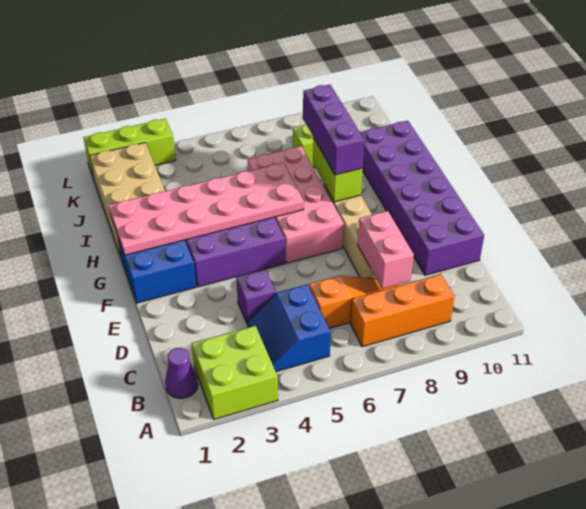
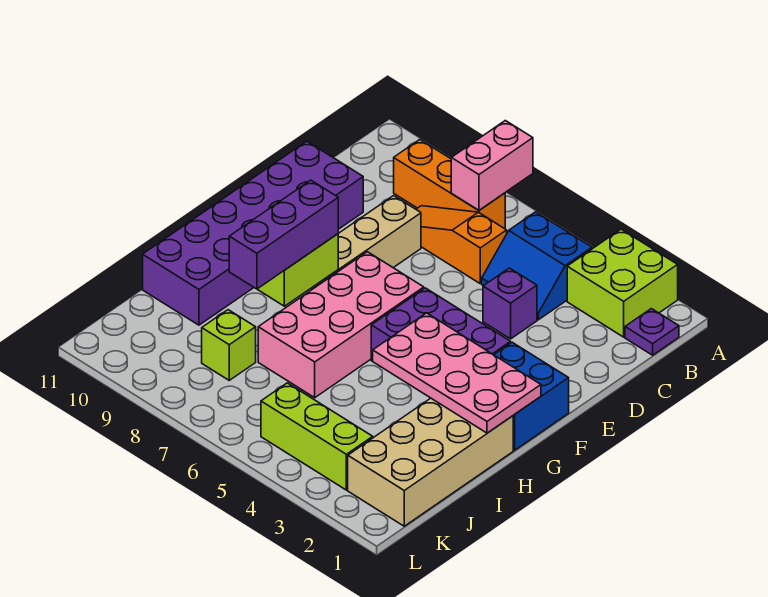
purple cone B1 level 1 -> purple plate B1 level 1
blue slope B4:C5 level 1 top 5 -> blue slope B4:C5 level 1 top B
pink brick C8:D8 level 2 -> pink brick A7:B7 level 2
pink plate G1:H6 level 2 -> pink plate G1:H4 level 2
lime brick L1:L3 level 1 -> lime brick K3:K5 level 1

